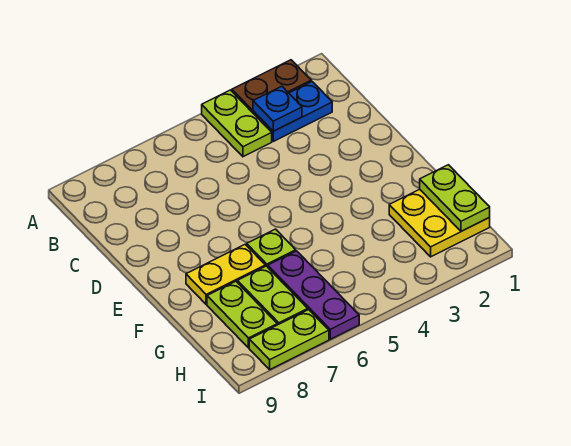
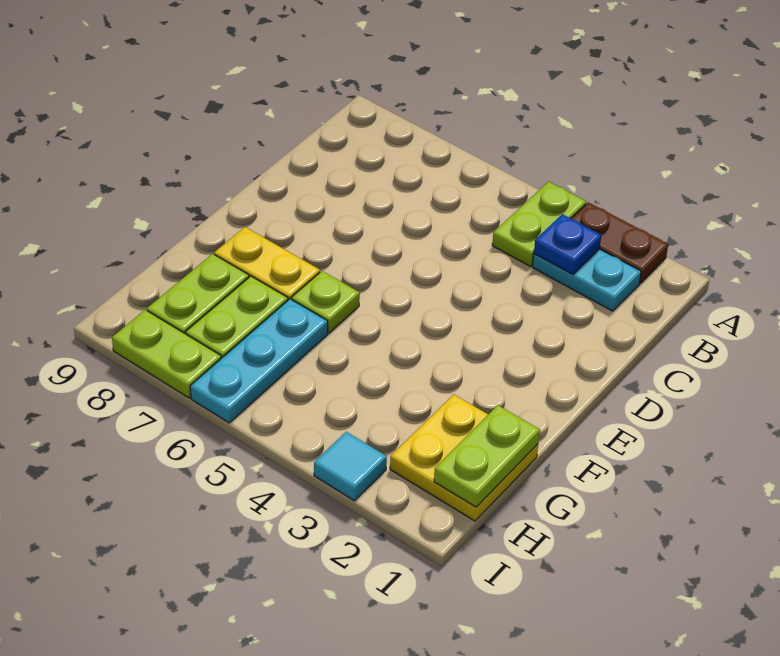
blue plate B2:B3 level 1 -> cyan plate B2:B3 level 1
purple plate G6:I6 level 1 -> cyan plate G6:I6 level 1
none -> cyan tile I3 level 1

